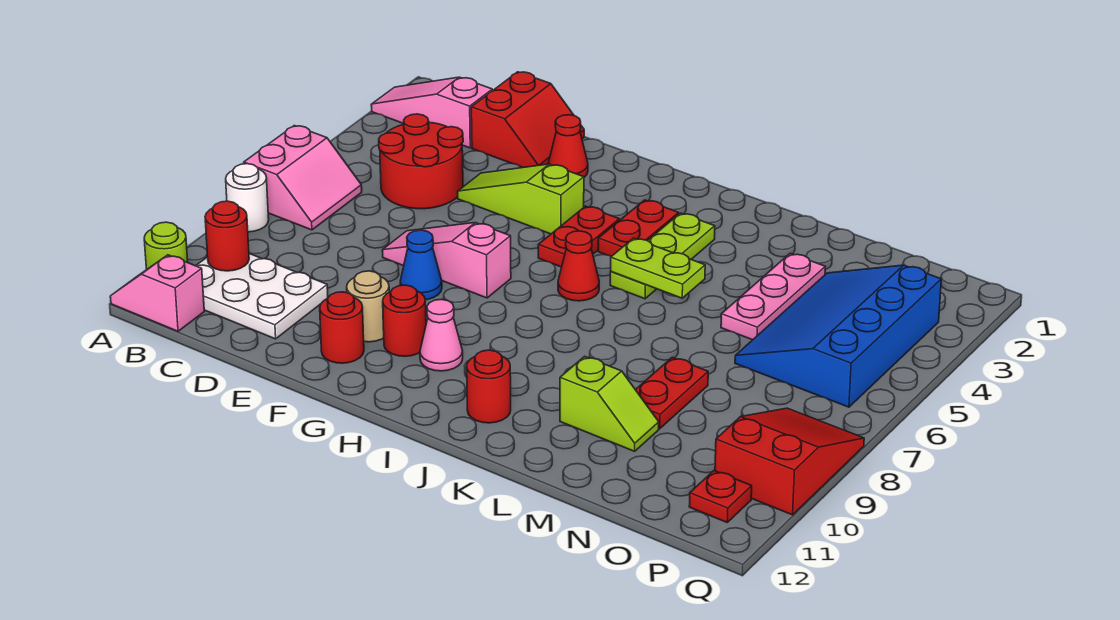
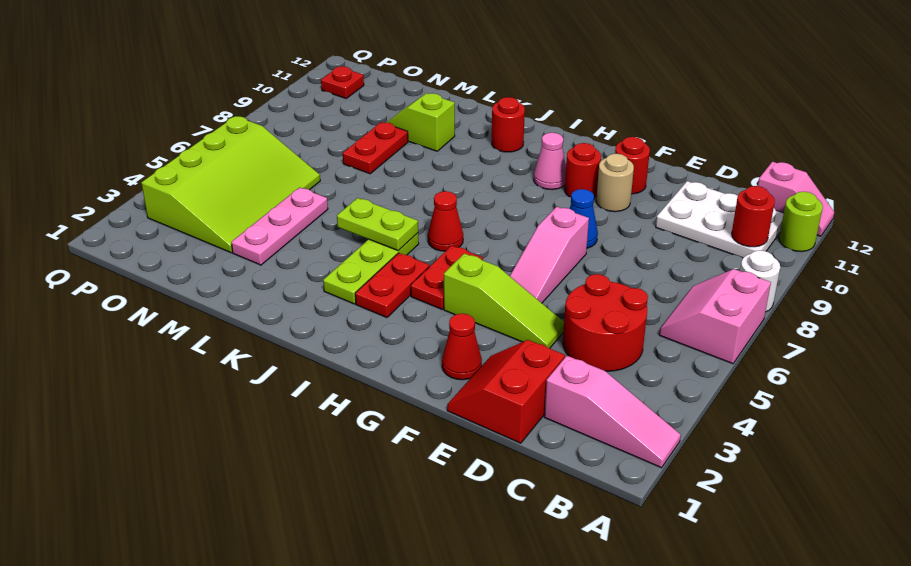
pink slope E7:G7 level 1 top G -> pink slope F5:F7 level 1 top 7
blue slope N3:P6 level 1 top P -> lime slope N3:P6 level 1 top P
red slope P8:Q10 level 1 top 10 -> none

